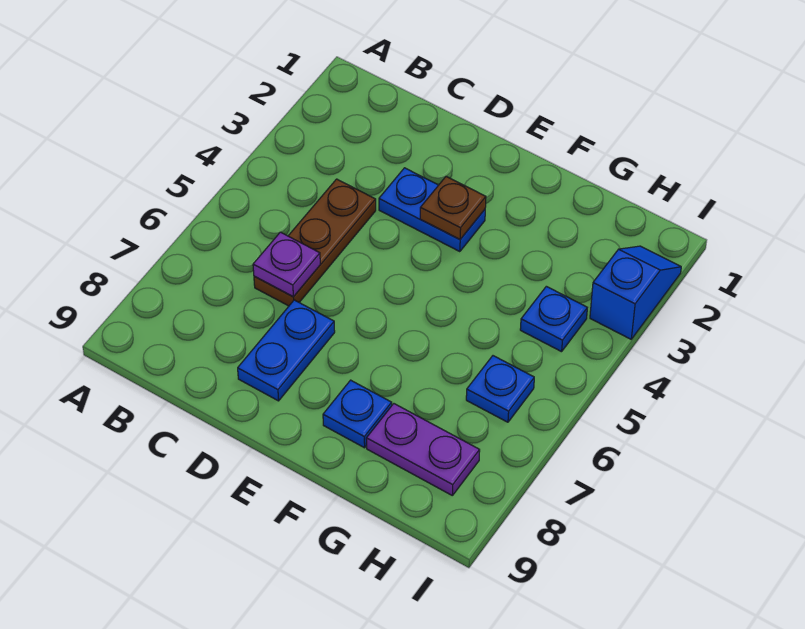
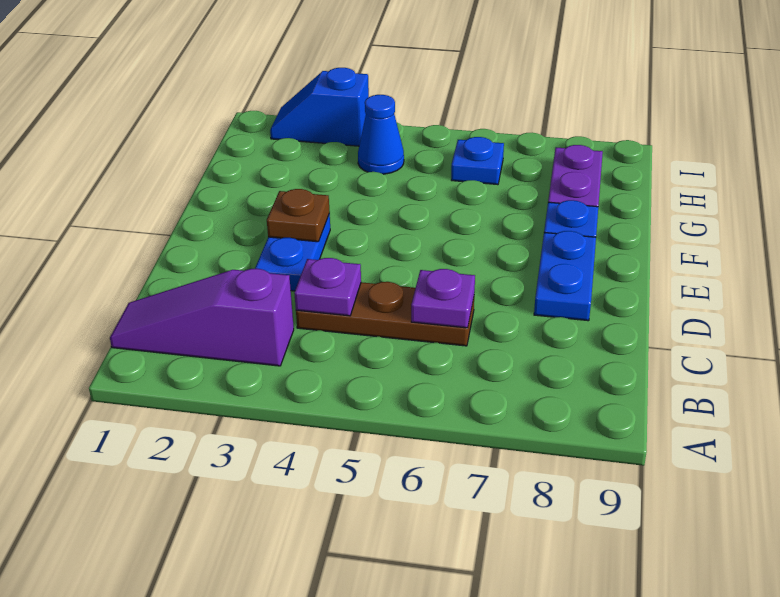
none -> purple slope B1:B3 level 1 top 3
none -> purple plate C4 level 2
blue plate D7:D8 level 1 -> blue plate D8:E8 level 1
blue plate H4 level 1 -> blue cone H4 level 1

